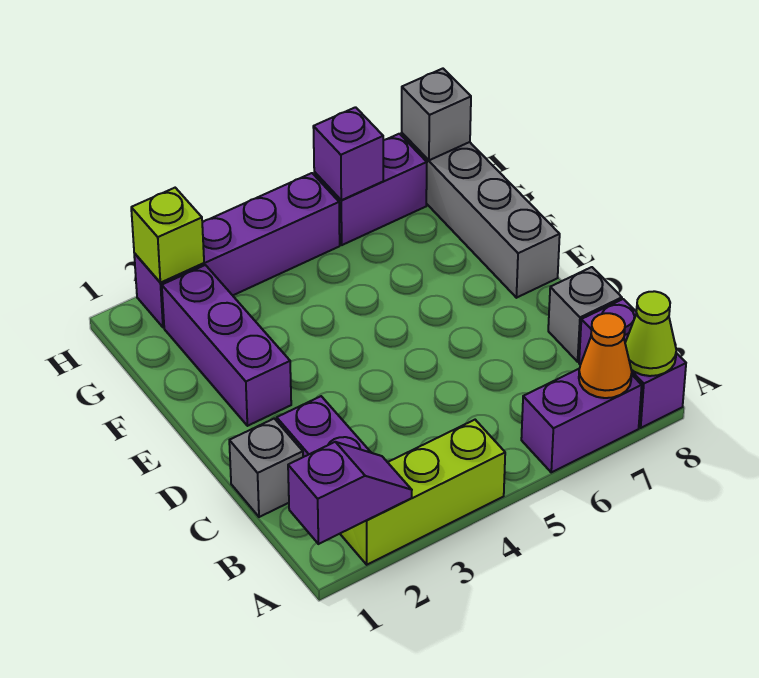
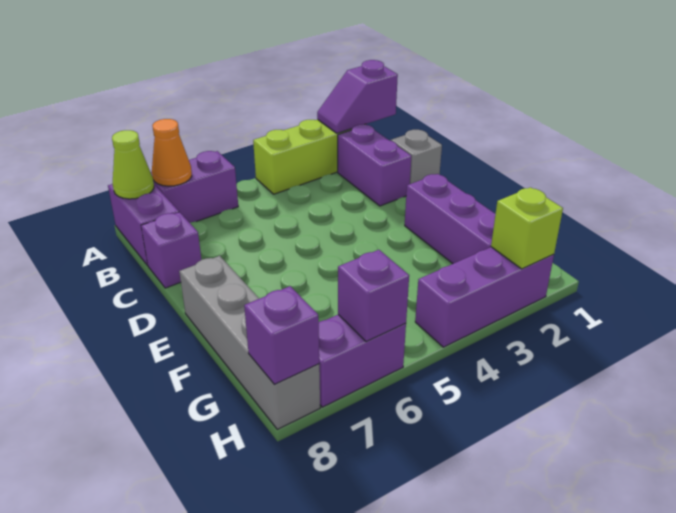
grey brick C8 level 1 -> purple brick C8 level 1
purple brick H2:H5 level 1 -> purple brick H2:H4 level 1
grey brick H8 level 2 -> purple brick H8 level 2

